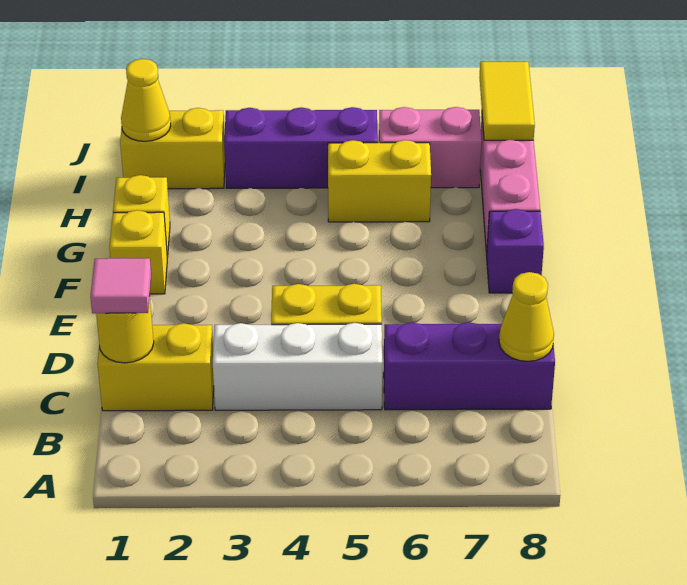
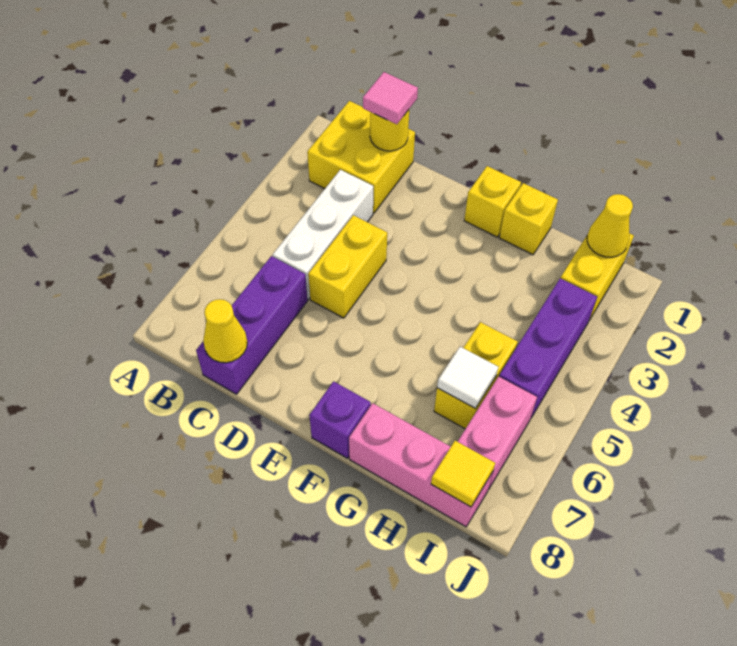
yellow brick C1:C2 level 1 -> yellow brick B1:C2 level 1
none -> white tile H6 level 2
yellow tile I8:J8 level 2 -> yellow tile I8 level 2

